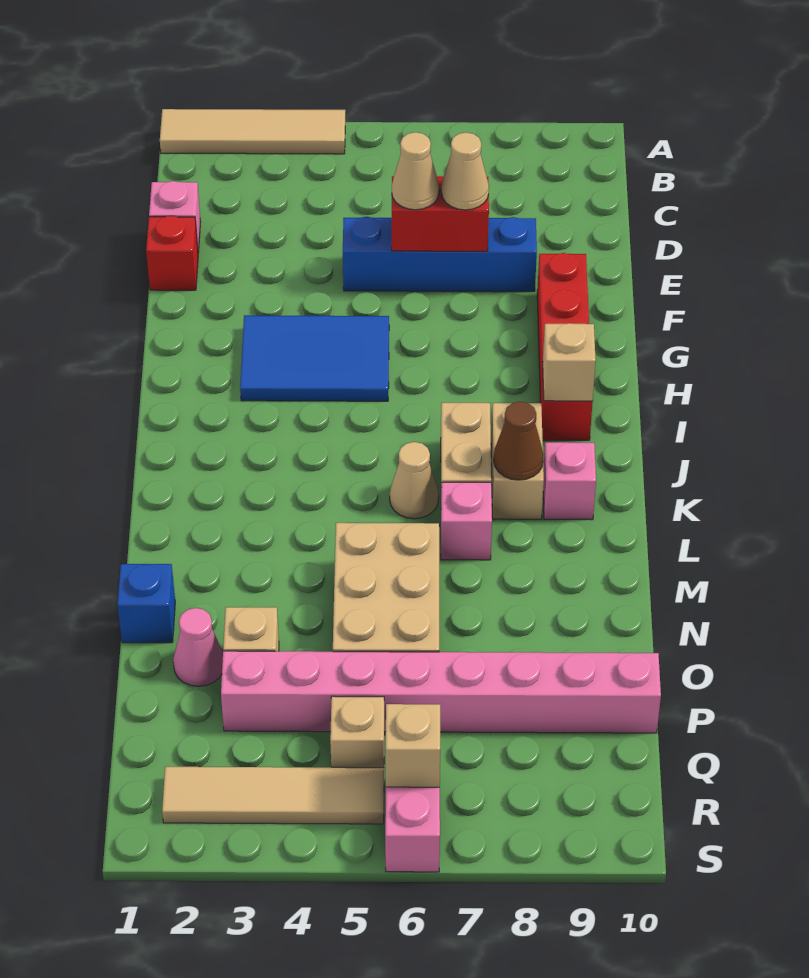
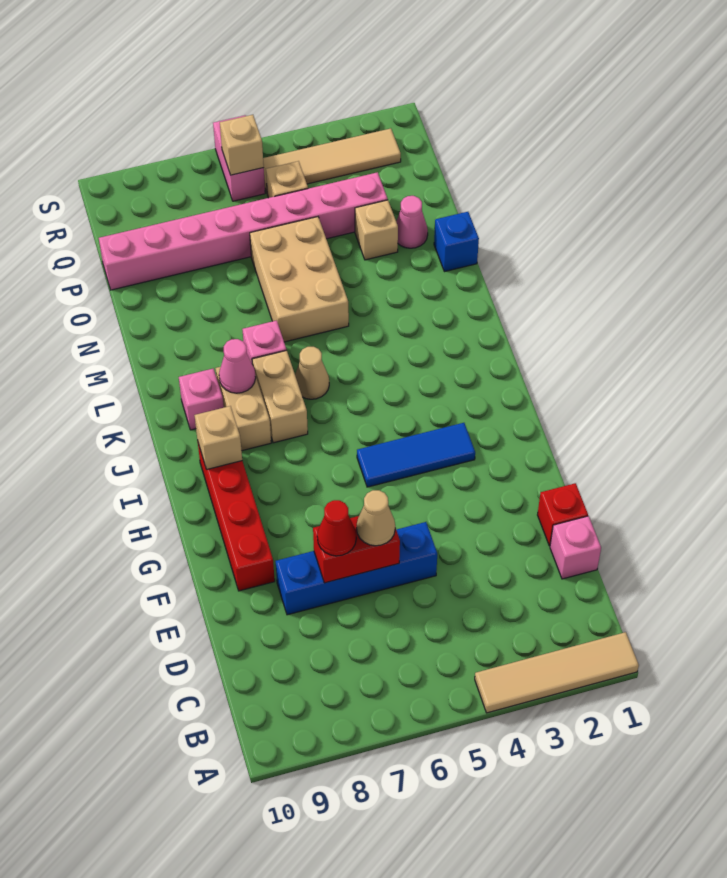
tan cone E7 level 3 -> red cone E7 level 3
blue tile G3:H5 level 1 -> blue tile H3:H5 level 1
brown cone K8 level 2 -> pink cone K8 level 2

